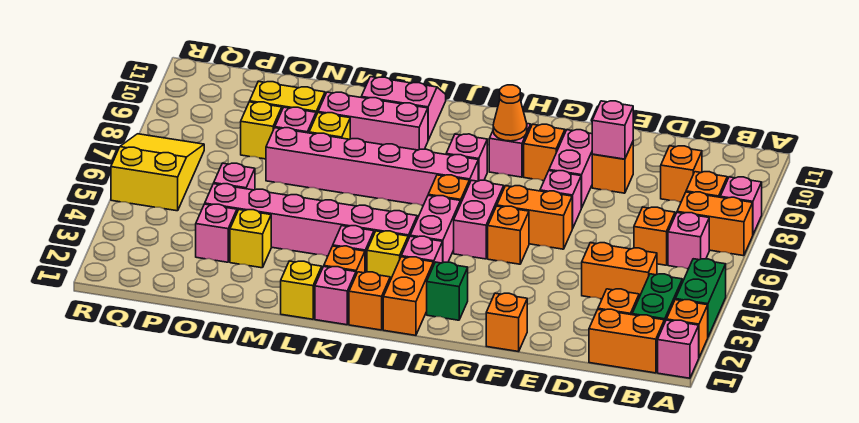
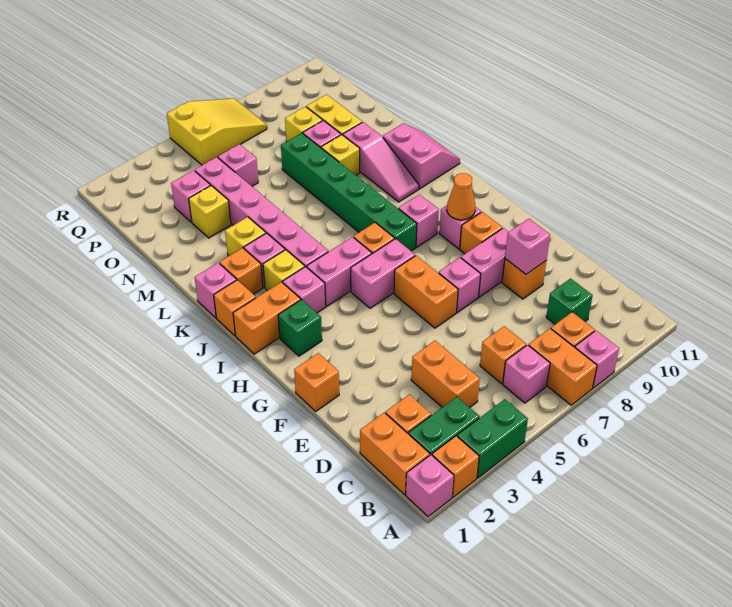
orange brick C9 level 1 -> green brick C9 level 1
orange brick G5 level 1 -> none
pink brick I7:N7 level 1 -> green brick I7:N7 level 1
pink brick K9:M9 level 1 -> pink slope K9:M9 level 1 top M
yellow brick L1 level 1 -> yellow brick L3 level 1

